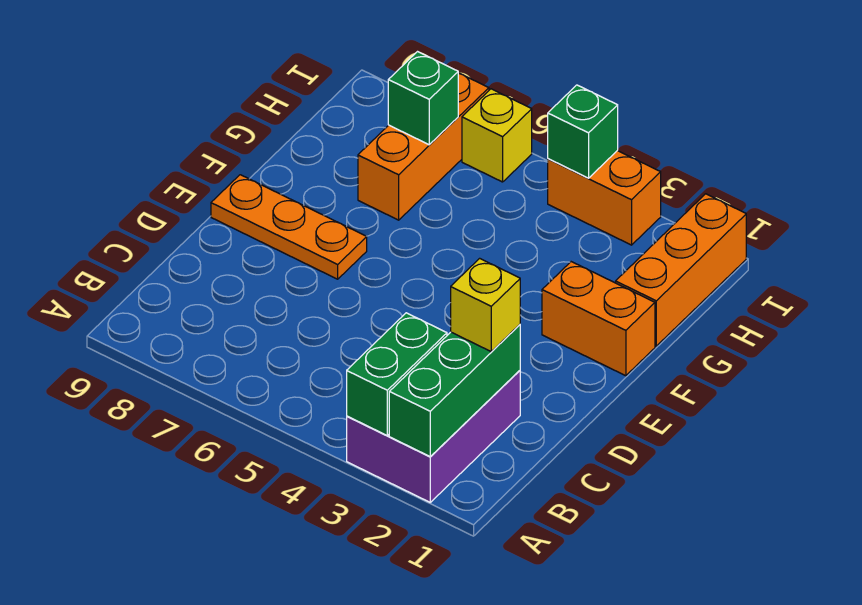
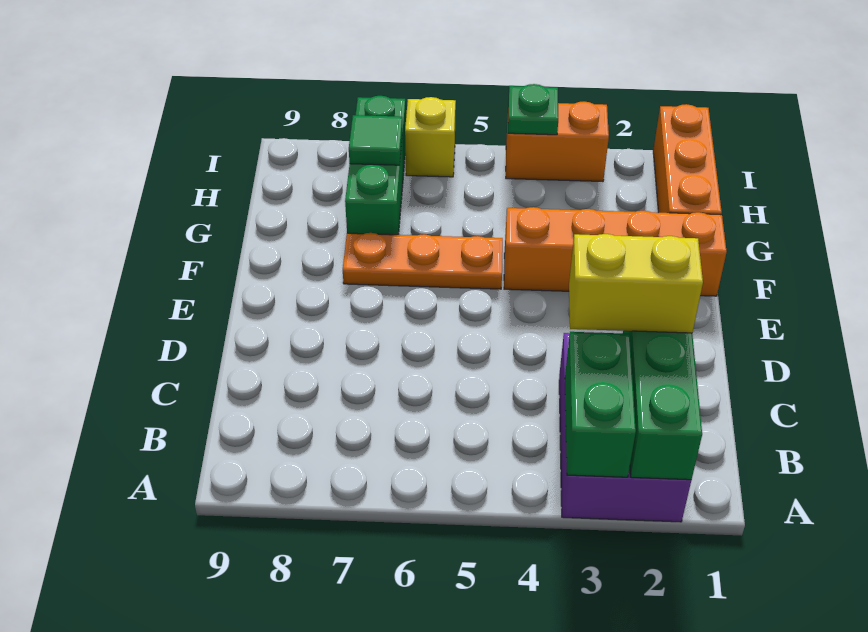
yellow brick C2 level 3 -> yellow brick C2:C3 level 3
orange plate E7:E9 level 1 -> orange plate F5:F7 level 1
orange brick F1:F2 level 1 -> orange brick F1:F4 level 1
orange brick G7:I7 level 1 -> green brick G7:I7 level 1
green brick H7 level 2 -> green tile H7 level 2
green brick I4 level 2 -> green plate I4 level 2

